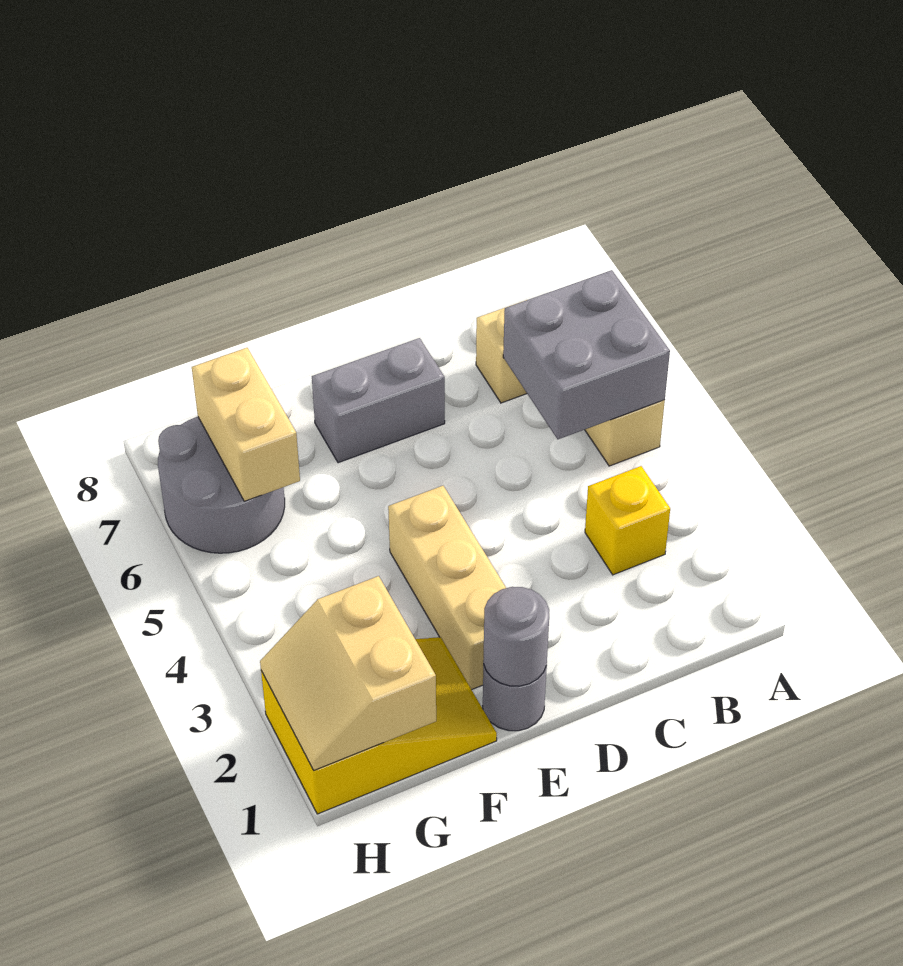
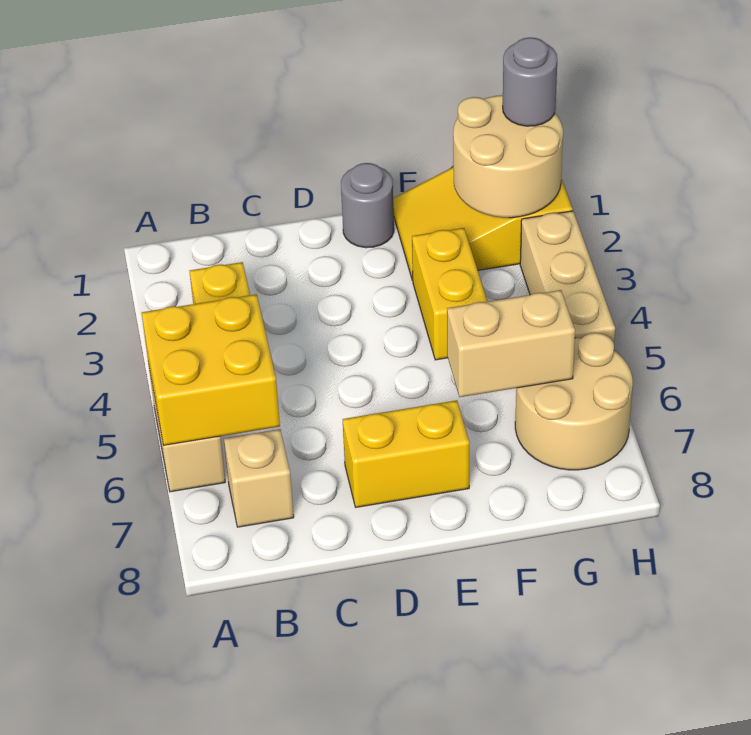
grey brick A5:B6 level 2 -> yellow brick A5:B6 level 2
grey brick D7:E7 level 1 -> yellow brick D7:E7 level 1
grey round brick E1 level 2 -> grey round brick H1 level 3
tan brick E2:E4 level 1 -> tan brick H3:H5 level 1
none -> yellow brick F3:F4 level 1
tan slope G1:H2 level 2 top G -> tan round brick G1:H2 level 2
grey round brick G6:H7 level 1 -> tan round brick G6:H7 level 1
tan brick G6:G7 level 2 -> tan brick F6:G6 level 2

